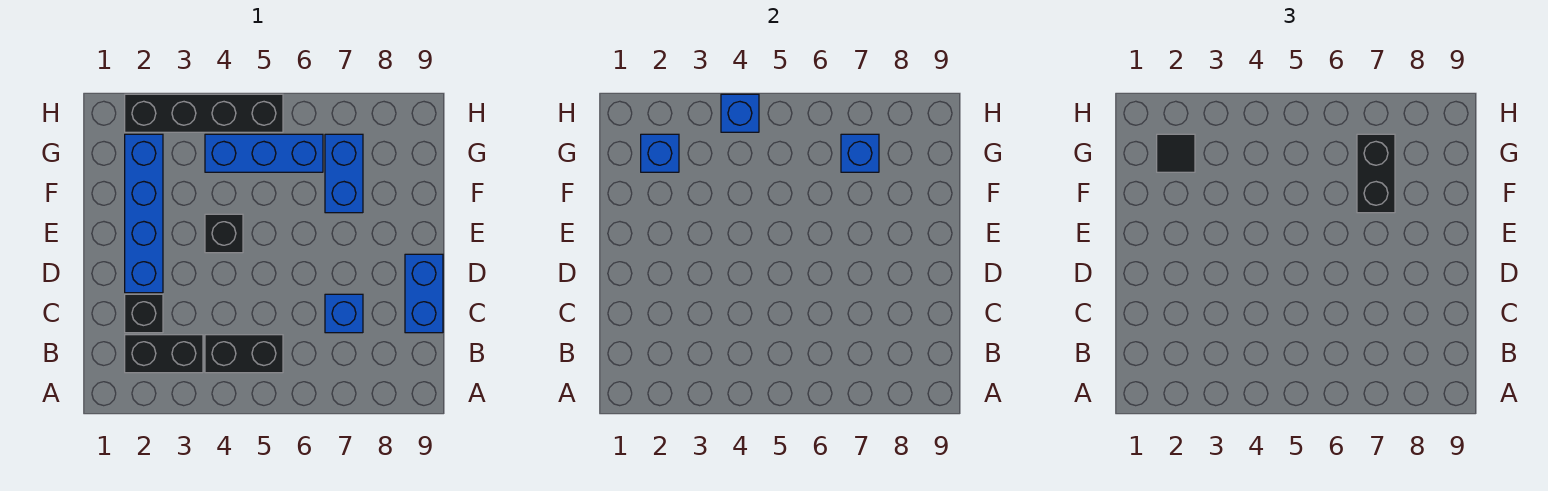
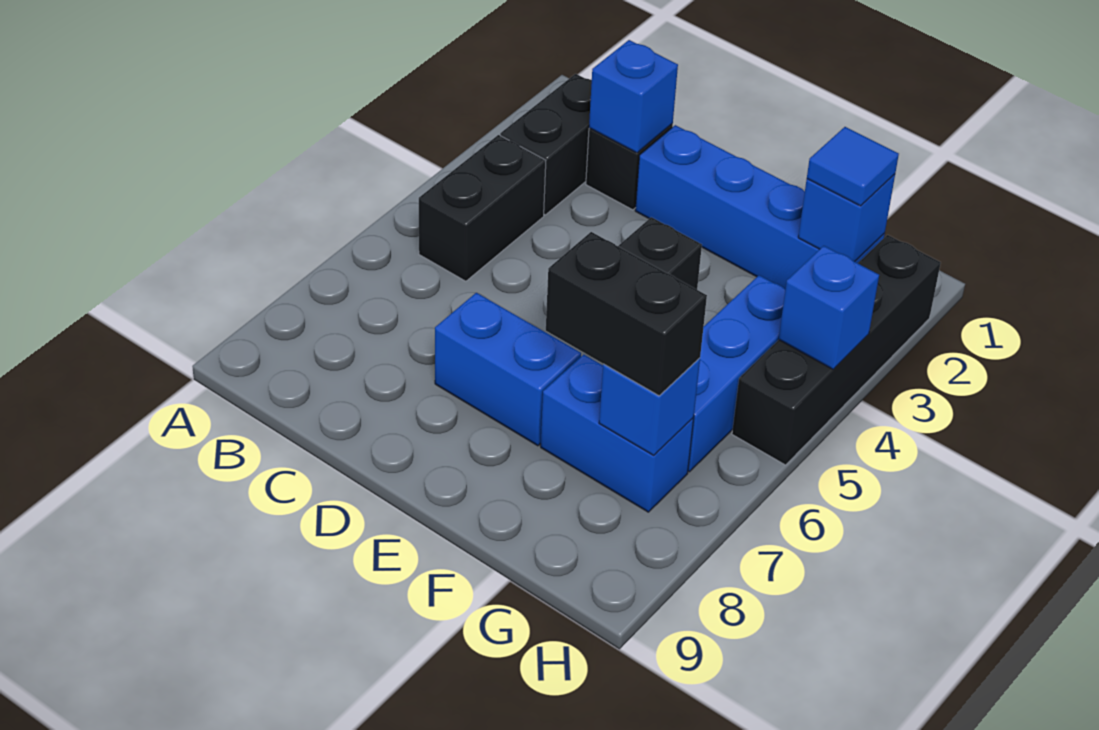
blue brick C7 level 1 -> blue brick C2 level 2
blue brick C9:D9 level 1 -> blue brick D7:E7 level 1
black tile G2 level 3 -> blue tile G2 level 3

